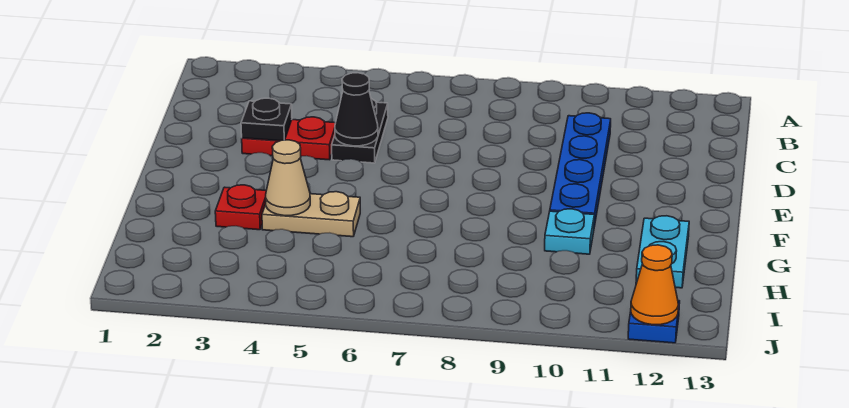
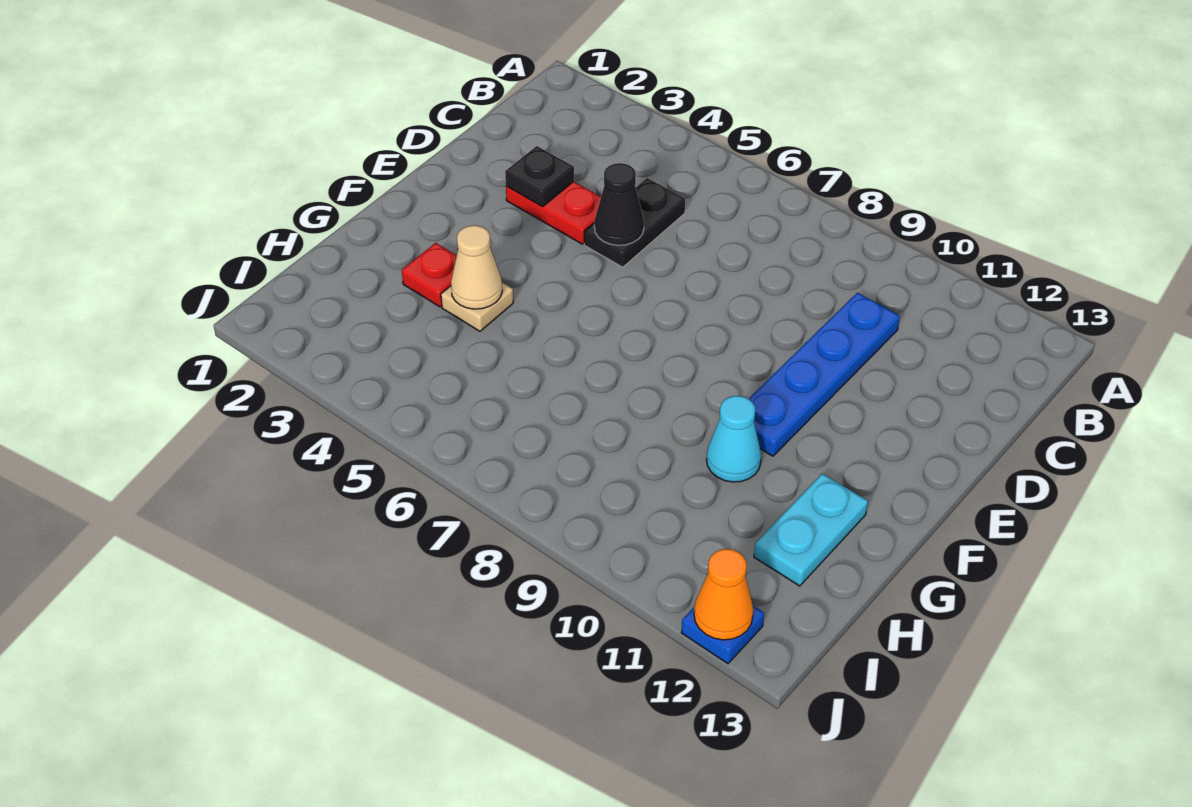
tan plate G4:G5 level 1 -> tan plate G4 level 1
cyan plate G10 level 1 -> cyan cone G10 level 1

